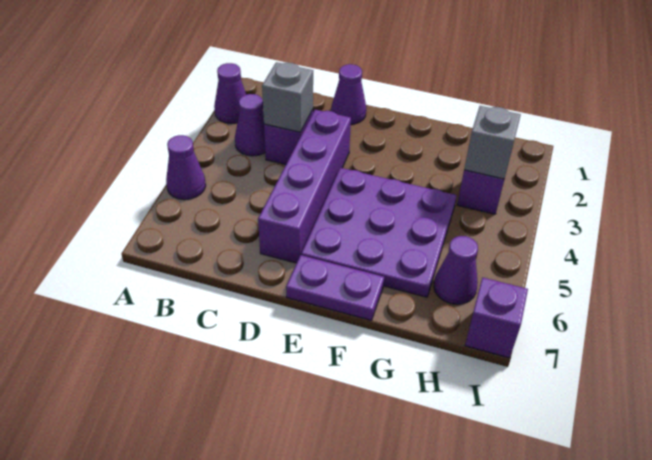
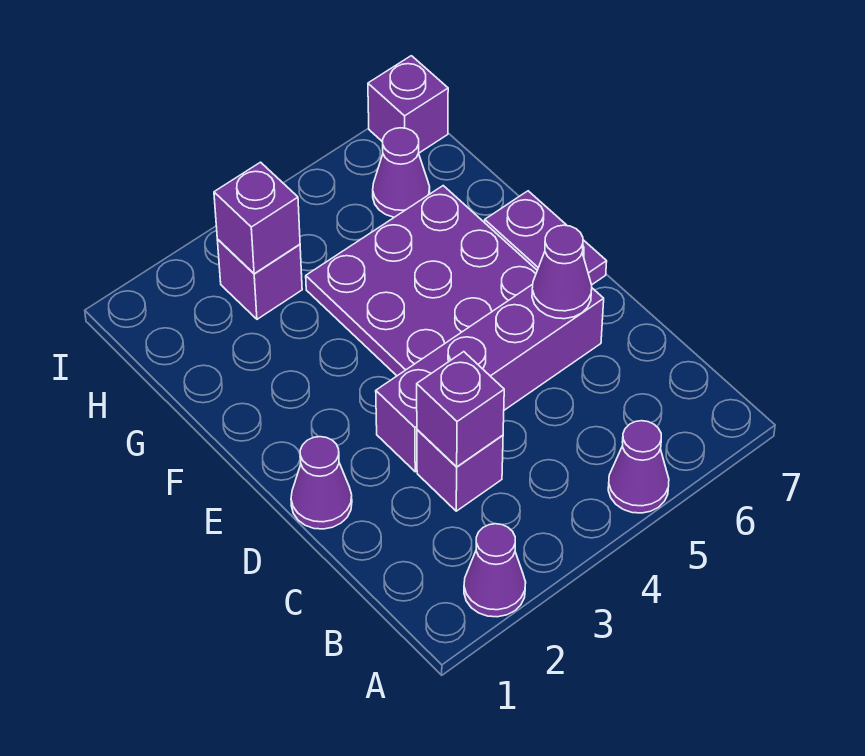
purple cone B3 level 1 -> purple cone D6 level 2
grey brick C3 level 2 -> purple brick C3 level 2
grey brick H3 level 2 -> purple brick H3 level 2

